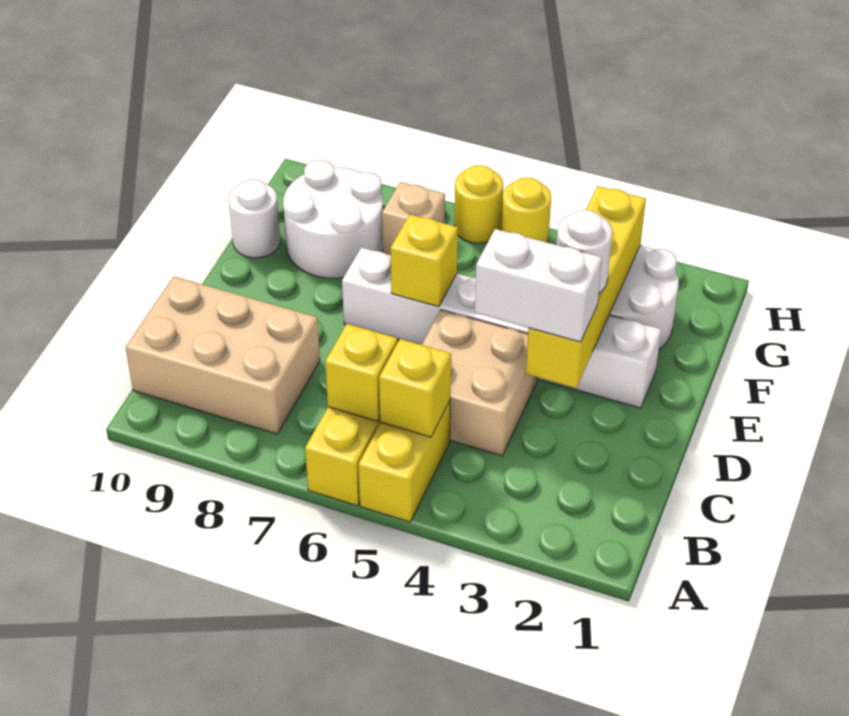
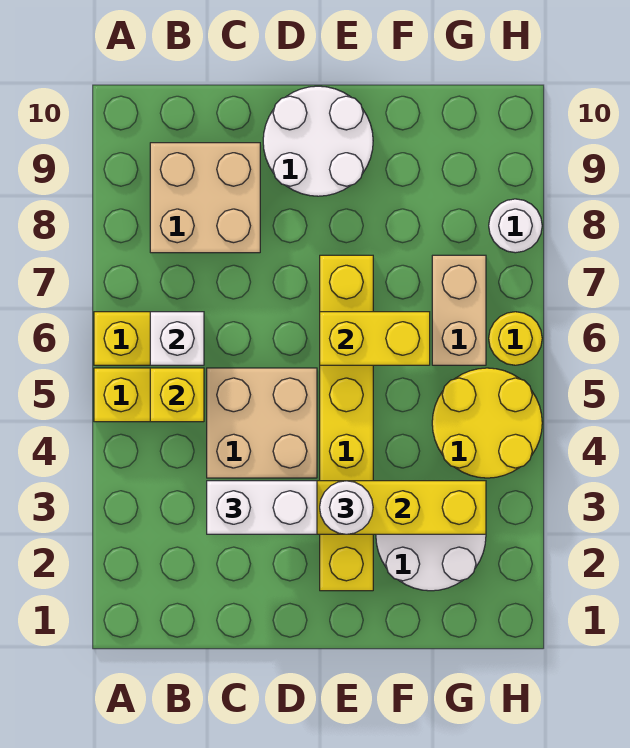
yellow brick B6 level 2 -> white brick B6 level 2
tan brick B8:C10 level 1 -> tan brick B8:C9 level 1
white brick D3:D4 level 3 -> white brick C3:D3 level 3
white brick E2:E7 level 1 -> yellow brick E2:E7 level 1
yellow brick E6 level 2 -> yellow brick E6:F6 level 2
white round brick F8:G9 level 1 -> white round brick D9:E10 level 1
white round brick F10 level 1 -> white round brick H8 level 1
tan brick G7 level 1 -> tan brick G6:G7 level 1
yellow round brick H5 level 1 -> yellow round brick G4:H5 level 1

